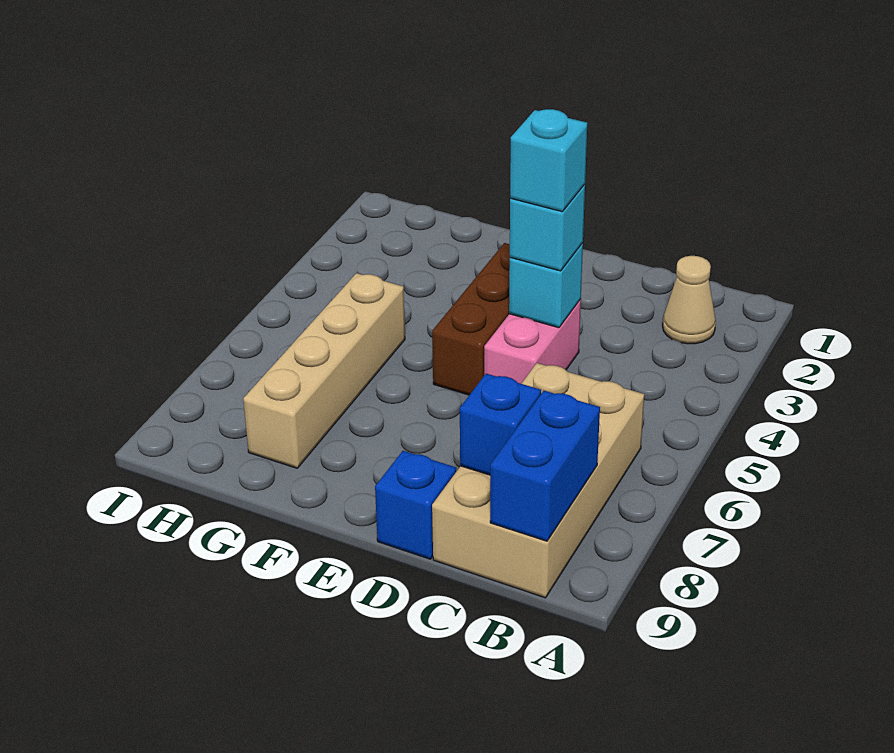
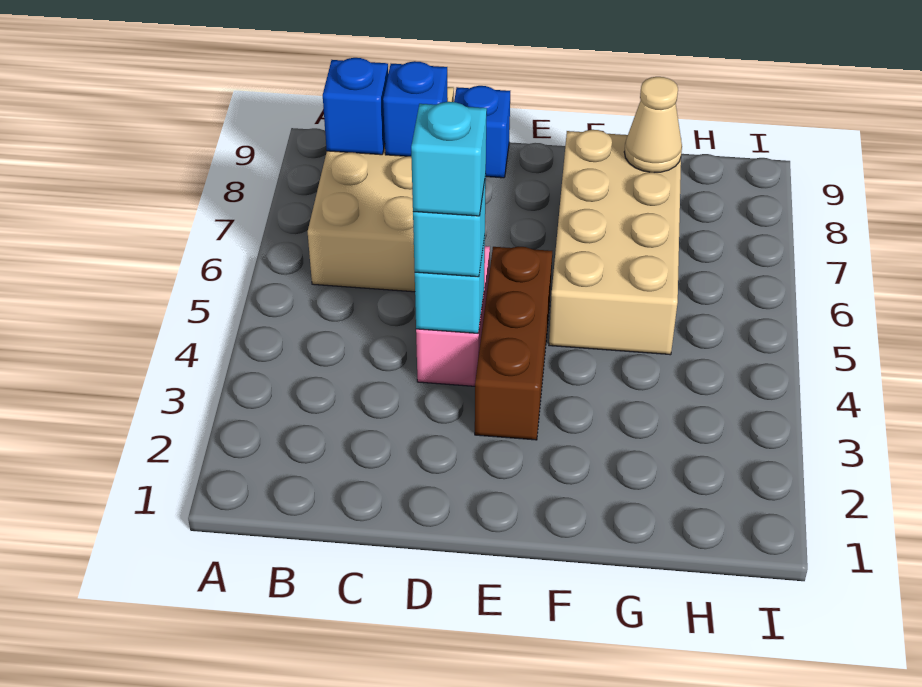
tan cone B2 level 1 -> tan cone G8 level 2
blue brick B8:B9 level 2 -> blue brick B8 level 2
tan brick G5:G8 level 1 -> tan brick F5:G8 level 1

